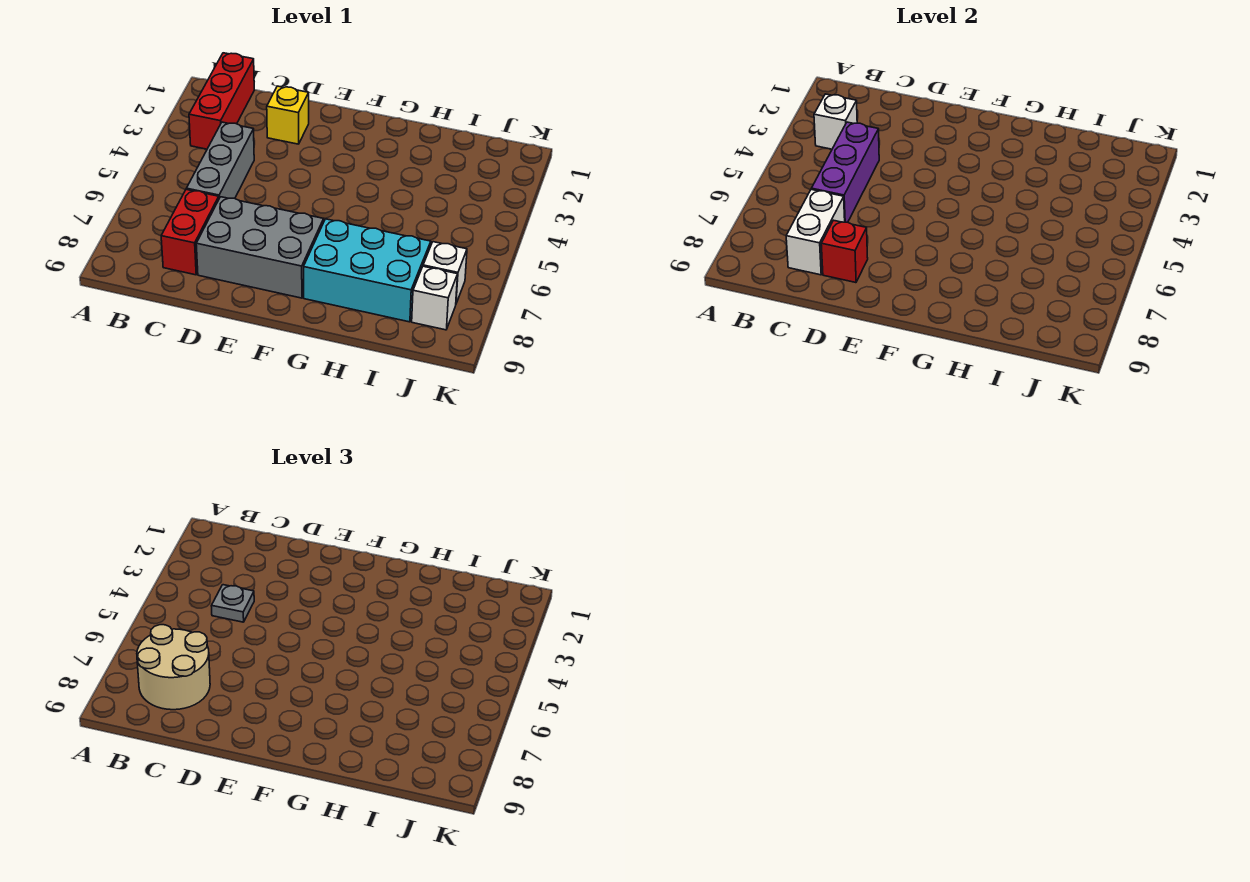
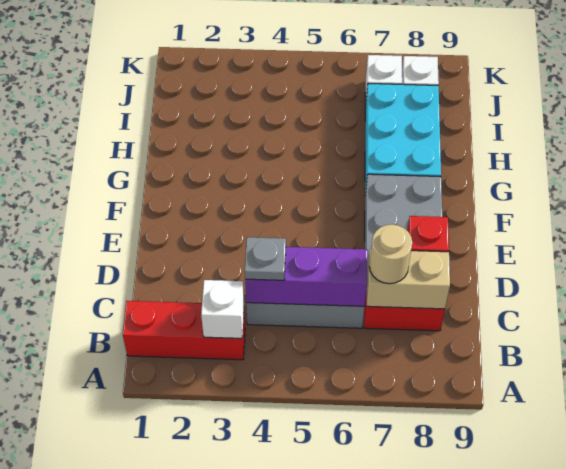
tan round brick B7:C8 level 3 -> tan round brick C7 level 3
white brick C7:C8 level 2 -> tan brick C7:C8 level 2
yellow brick D2 level 1 -> none

